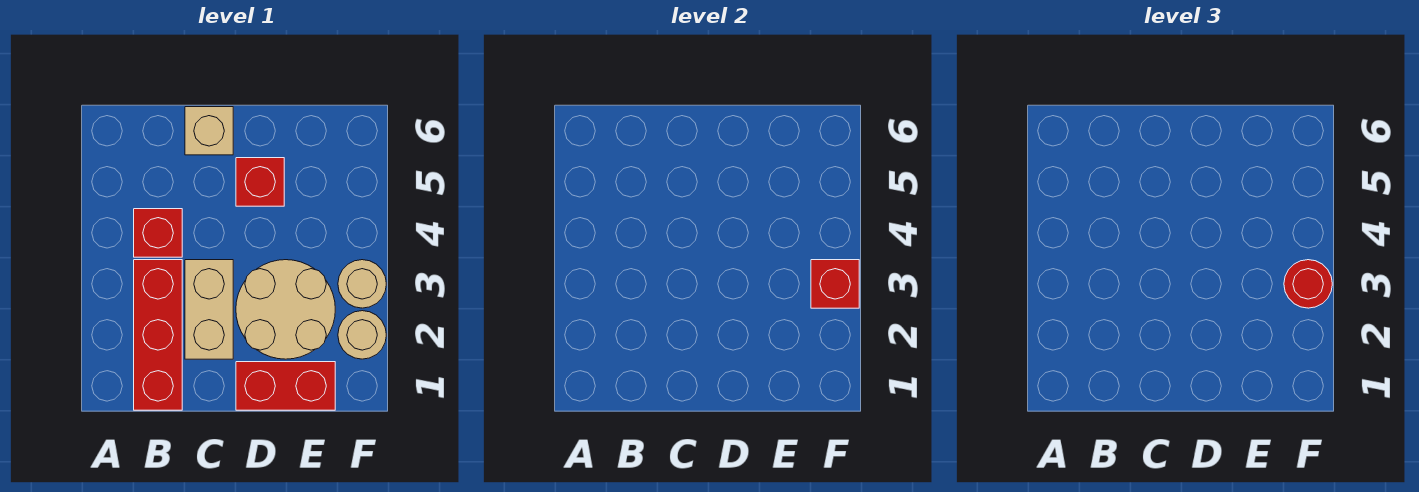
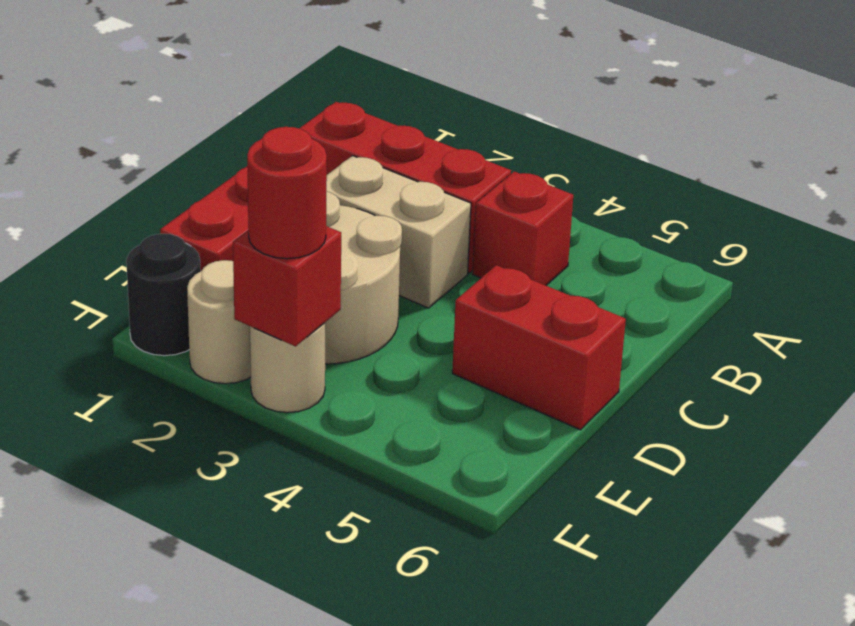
tan brick C6 level 1 -> none
red brick D5 level 1 -> red brick D5:D6 level 1
none -> black round brick F1 level 1

